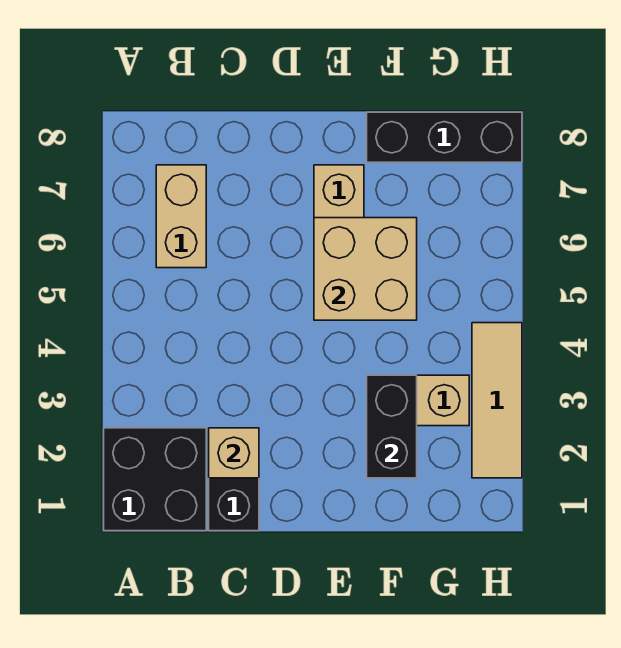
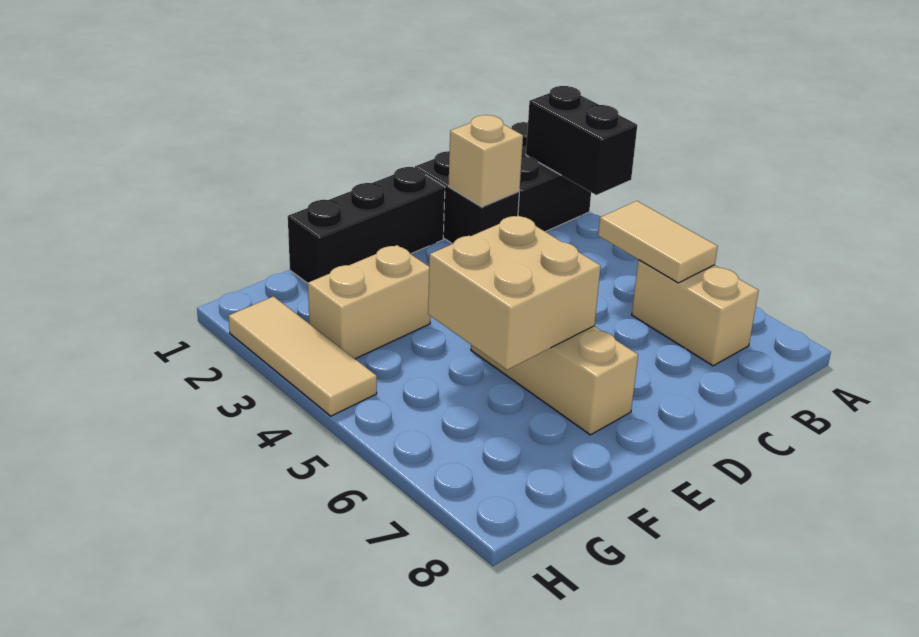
none -> tan tile B5:B6 level 2
black brick F2:F3 level 2 -> black brick A2:A3 level 2
black brick F8:H8 level 1 -> black brick D1:F1 level 1

